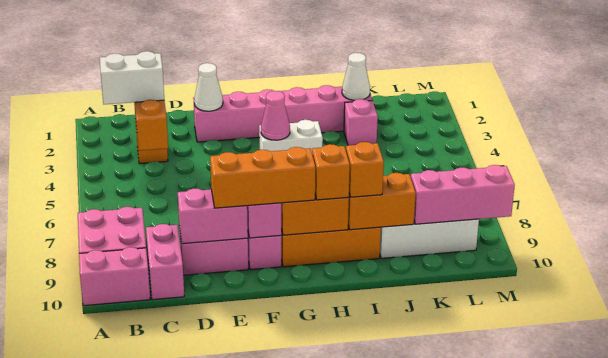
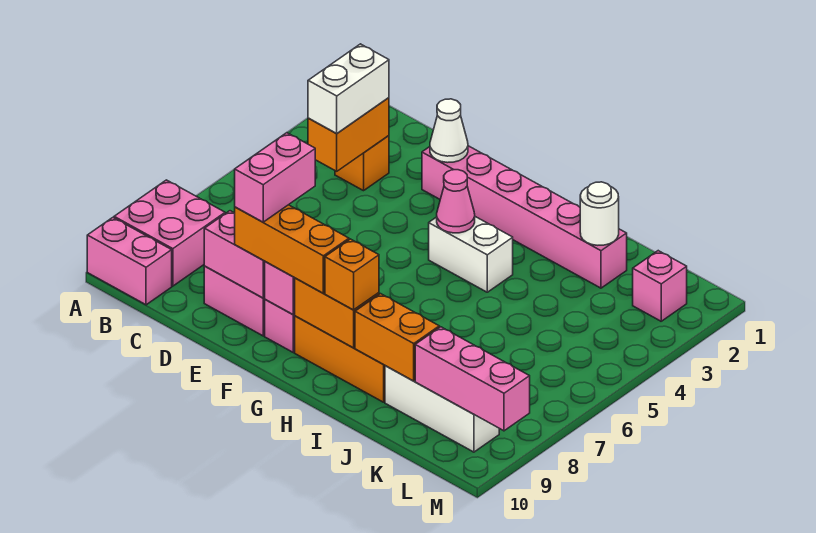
white brick B3:C3 level 3 -> white brick C3:C4 level 3
pink brick C9:C10 level 1 -> pink brick E8:E9 level 4
orange brick I9 level 3 -> none
white cone J2 level 2 -> white round brick J2 level 2
pink brick J3 level 1 -> pink brick L2 level 1

